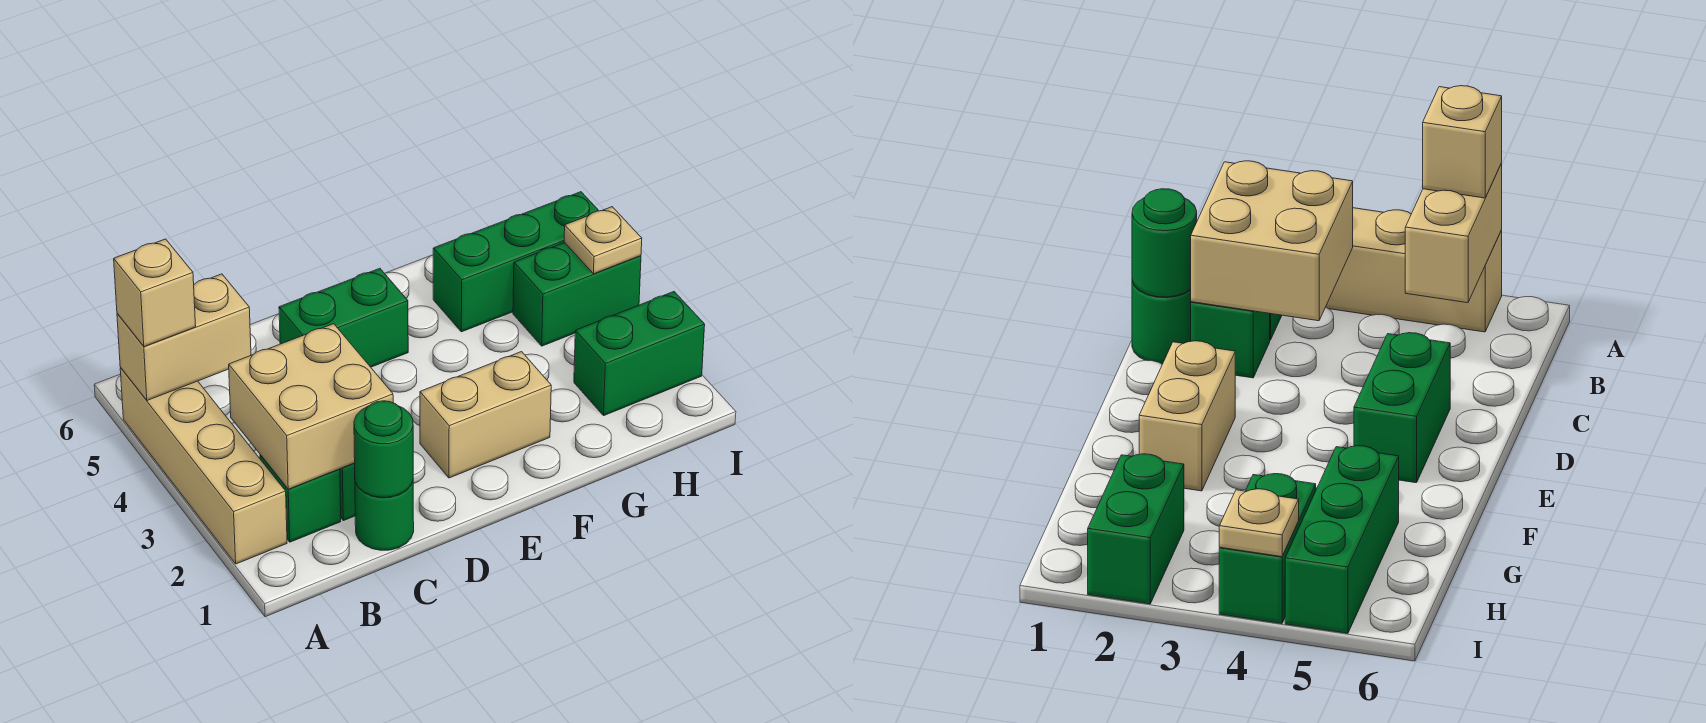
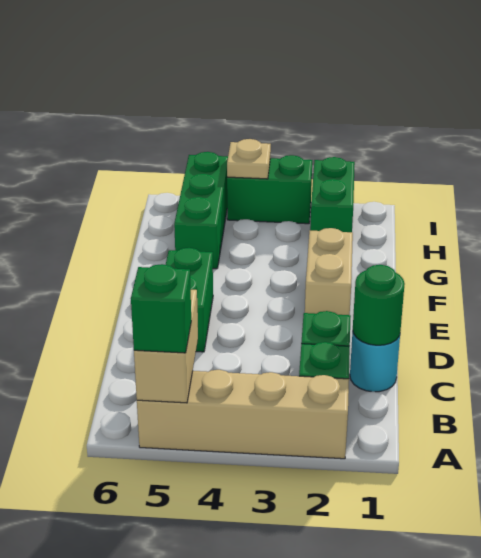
tan brick A5 level 3 -> green brick A5 level 3
tan brick B2:C3 level 2 -> none
green round brick C1 level 1 -> cyan round brick C1 level 1
green brick H4:I4 level 1 -> green brick I3:I4 level 1

